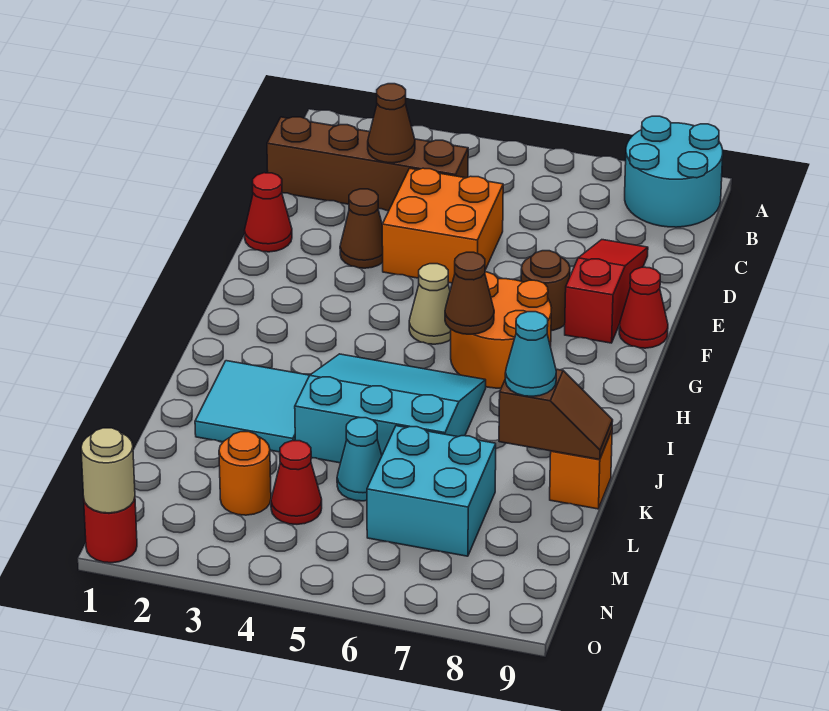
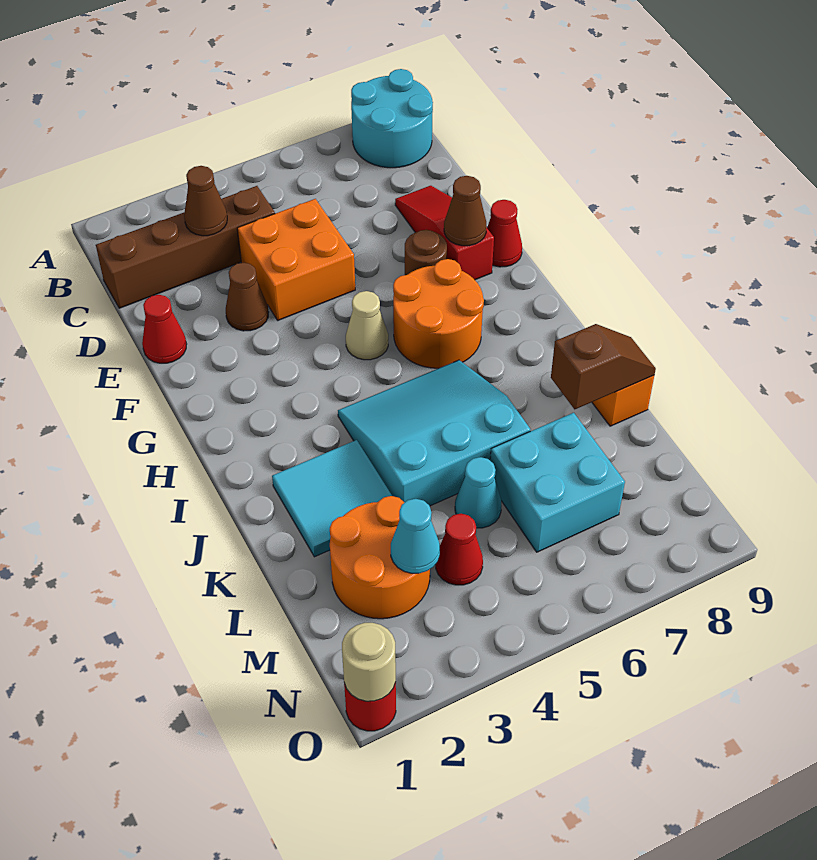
brown cone H6 level 2 -> brown cone F8 level 2
cyan cone K8 level 3 -> cyan cone M3 level 2
orange round brick M3 level 1 -> orange round brick L2:M3 level 1

